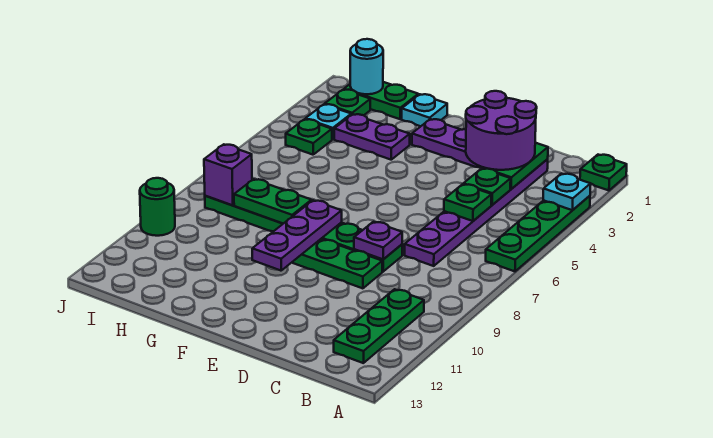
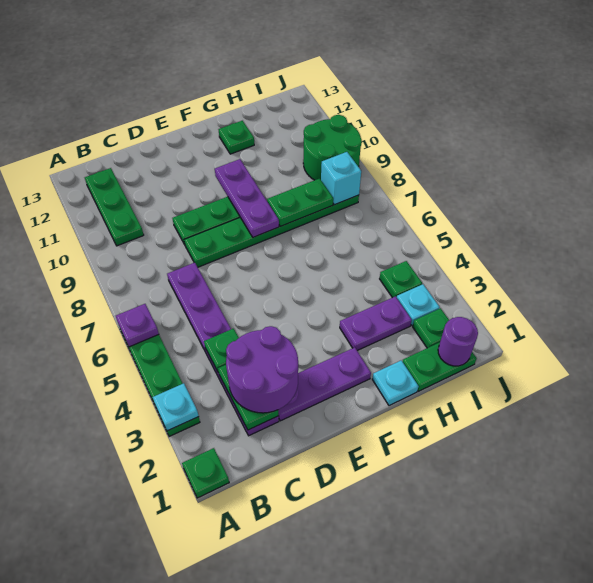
green plate C5 level 2 -> green plate G12 level 1
purple plate D8 level 2 -> purple plate A6 level 2
cyan round brick I1 level 2 -> purple round brick I1 level 2
purple brick I8 level 2 -> cyan brick I8 level 2
green round brick J10 level 1 -> green round brick I9:J10 level 1

